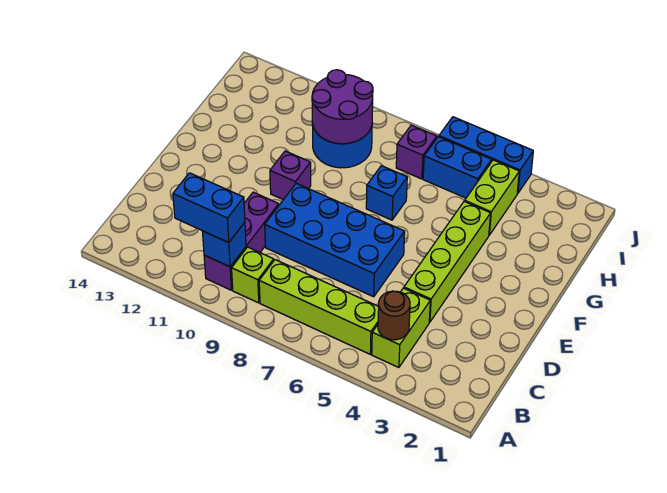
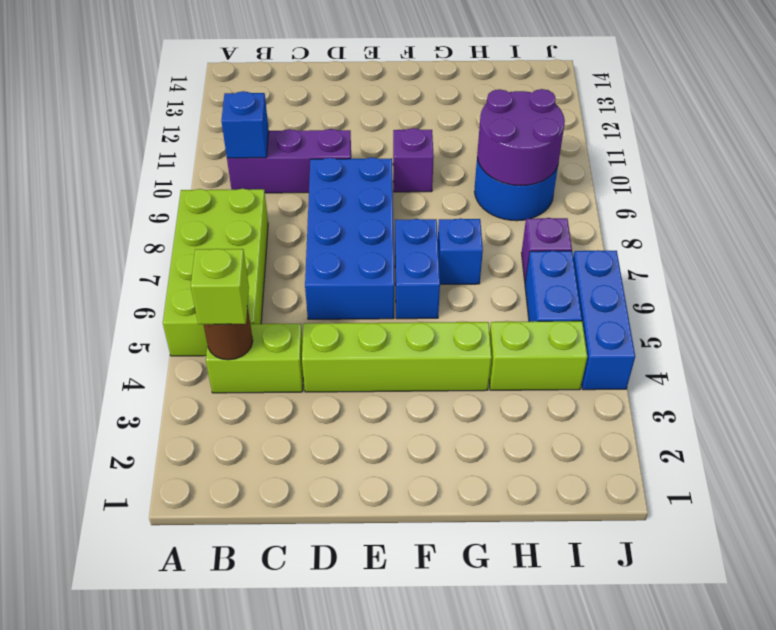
lime brick B5:B8 level 1 -> lime brick A5:B8 level 1
lime brick B9 level 1 -> lime brick B4 level 3
blue brick B10:B11 level 3 -> blue brick F6:F7 level 1

